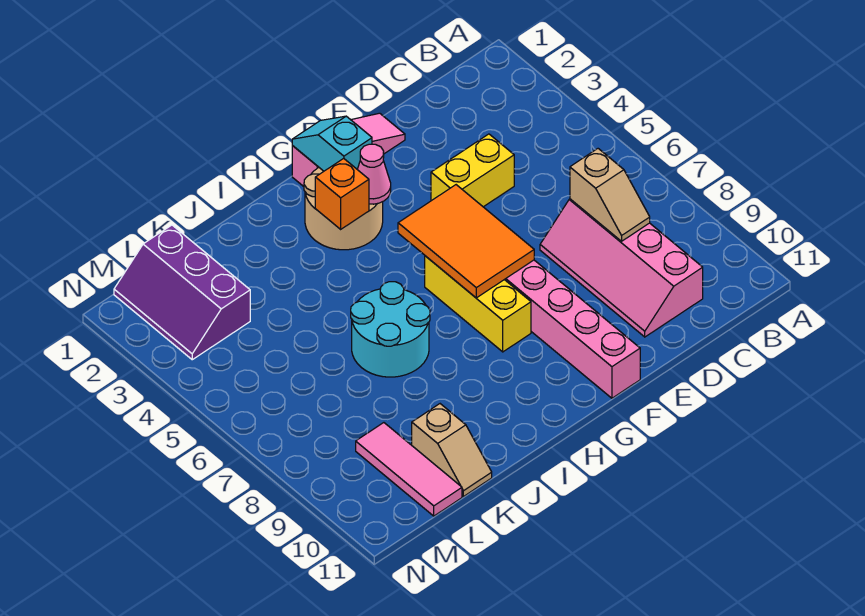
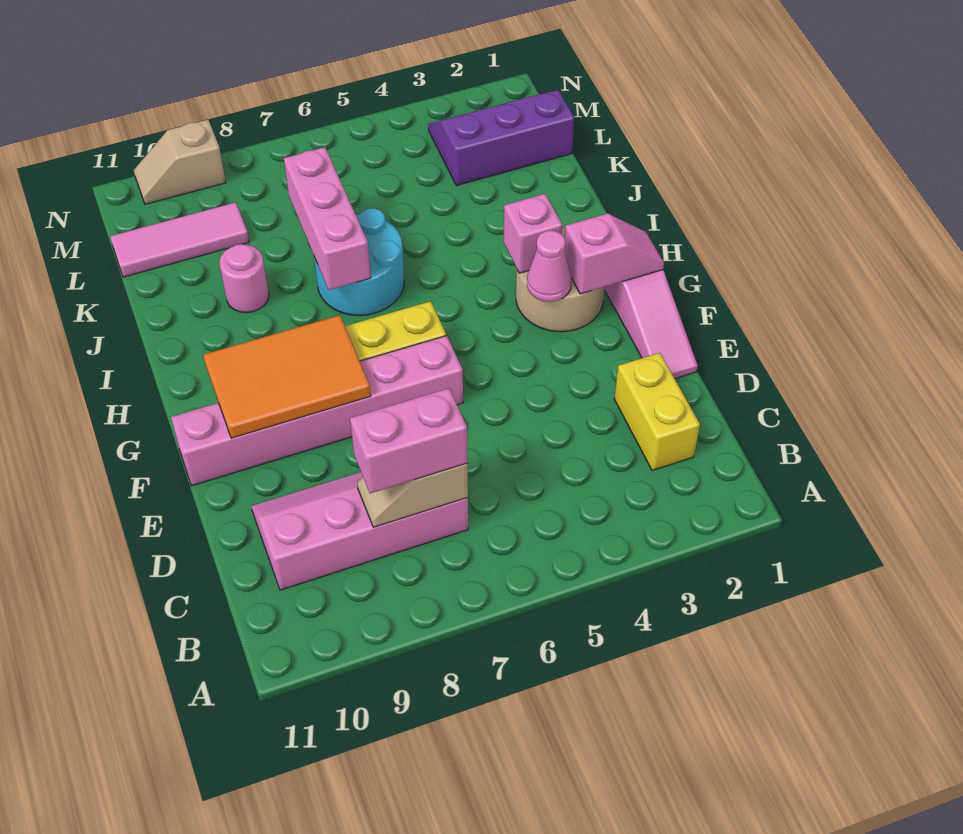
none -> pink brick C7:C8 level 3
yellow brick D4:E4 level 1 -> yellow brick C2:D2 level 1
orange tile F5:G7 level 2 -> orange tile F8:G10 level 2
cyan slope G1:G2 level 2 top 2 -> pink slope G1:G2 level 2 top 2
orange brick H3 level 2 -> pink brick H3 level 2
none -> pink brick I7:K7 level 2
none -> pink round brick J9 level 1
tan slope K10:K11 level 1 top 10 -> tan slope N9:N10 level 1 top 9

